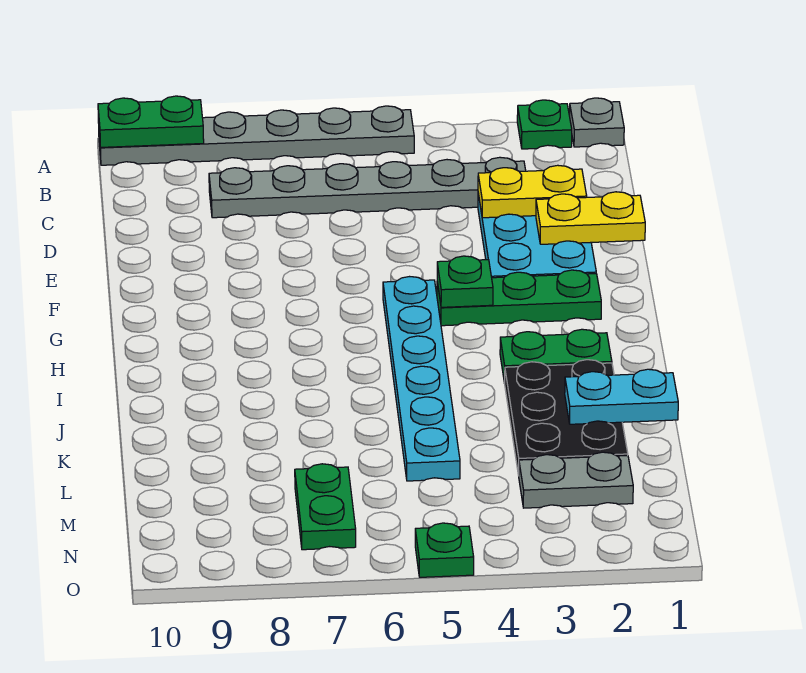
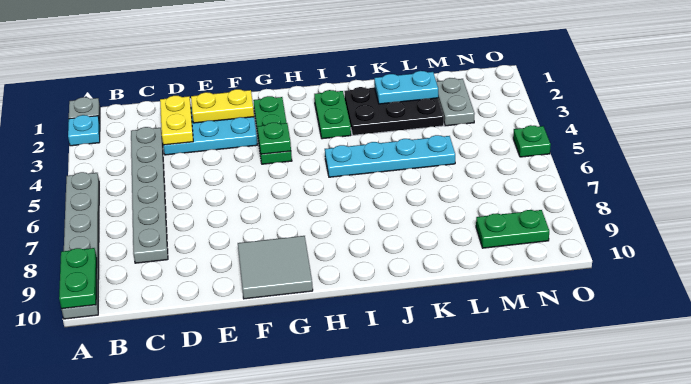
green plate A2 level 1 -> cyan plate A2 level 1
yellow plate E1:E2 level 2 -> yellow plate E2:F2 level 2
none -> grey tile F9:G10 level 1
cyan plate G5:L5 level 1 -> cyan plate I5:L5 level 1
cyan plate K1:K2 level 2 -> cyan plate K2:L2 level 2
green plate M7:N7 level 1 -> green plate M9:N9 level 1

